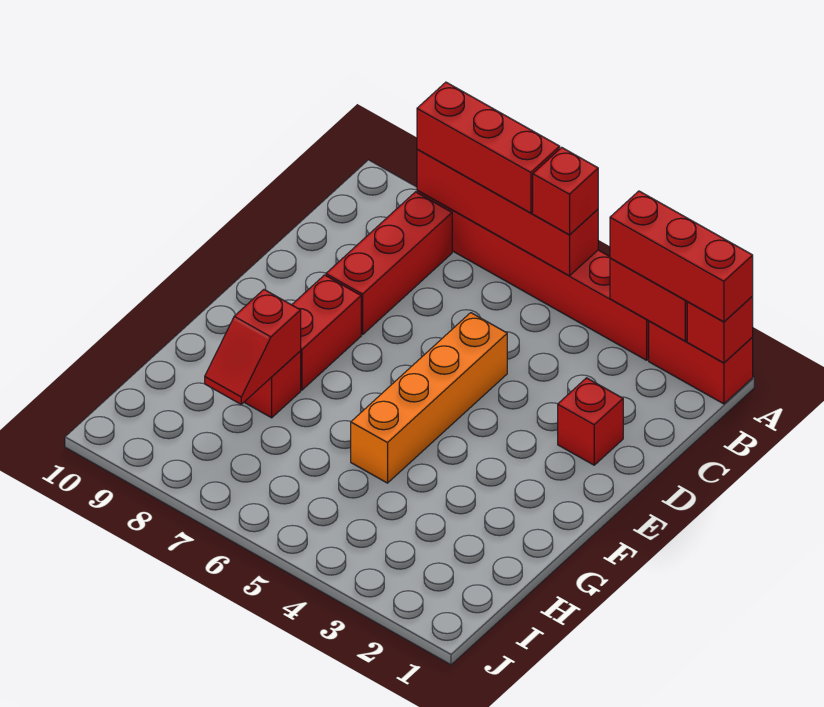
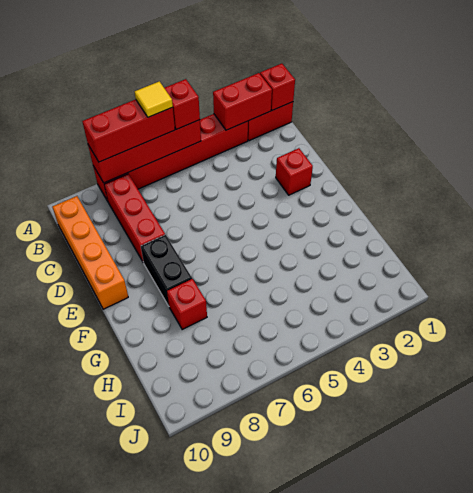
red brick A1:A3 level 3 -> none
none -> yellow tile A6 level 4
orange brick D5:G5 level 1 -> orange brick B10:E10 level 1
red brick E8:F8 level 1 -> black brick E8:F8 level 1
red slope G8:H8 level 2 top G -> none

